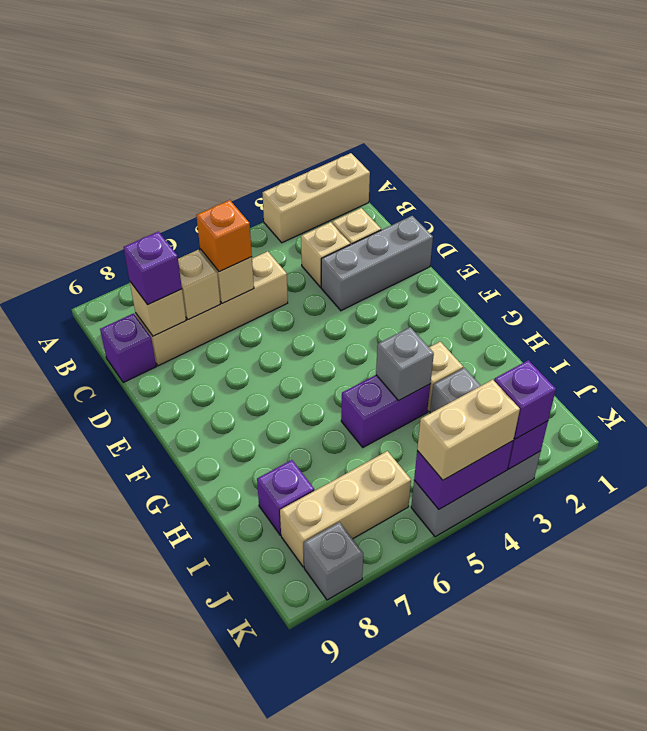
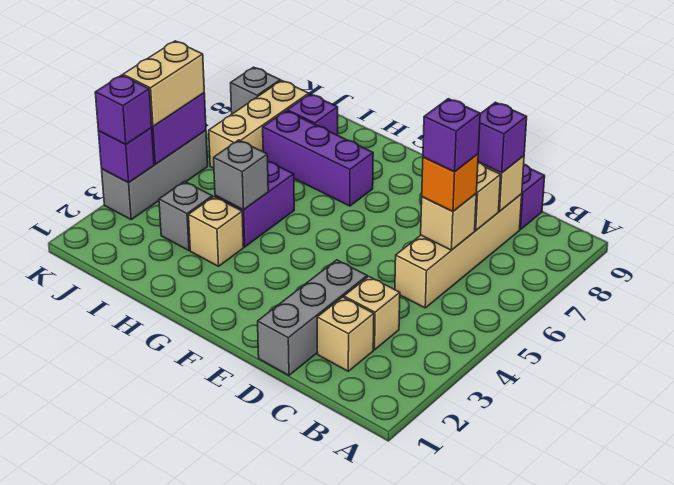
tan brick A1:A3 level 1 -> none
none -> purple brick C6 level 4
none -> purple brick G7:I7 level 1

